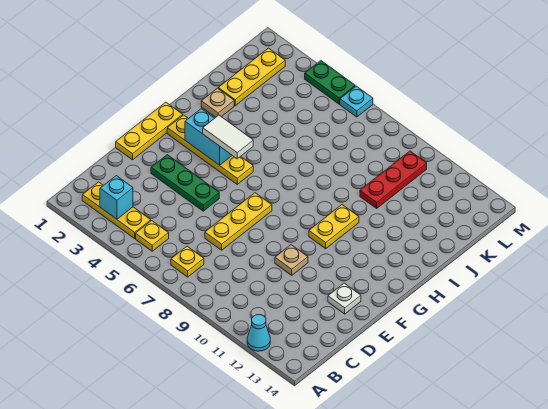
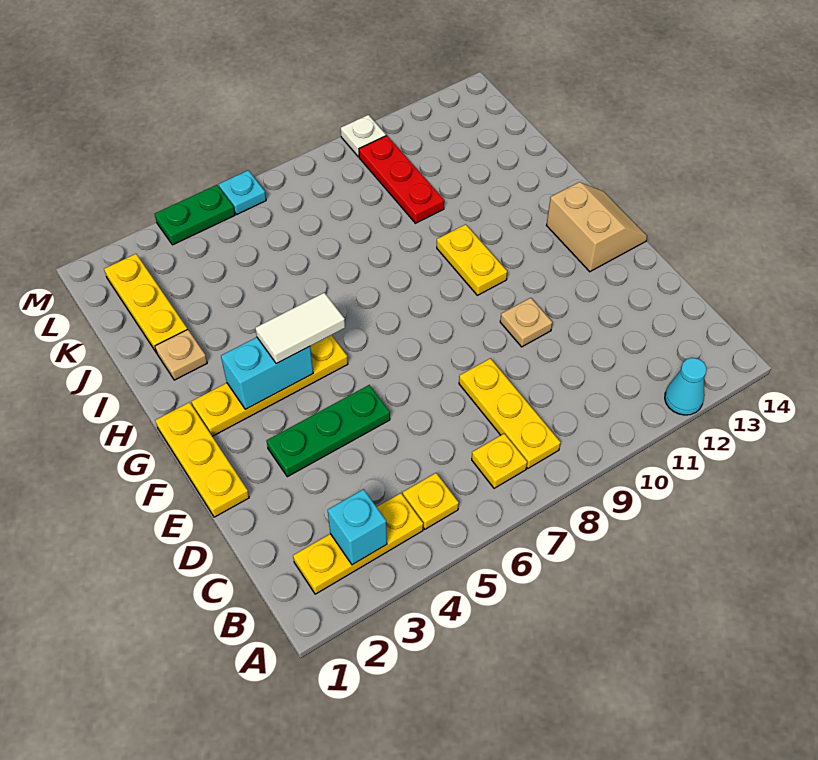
yellow plate D7:F7 level 1 -> yellow plate B8:D8 level 1
white plate E13 level 1 -> white plate M10 level 1
none -> tan slope F13:G14 level 1 top 13

